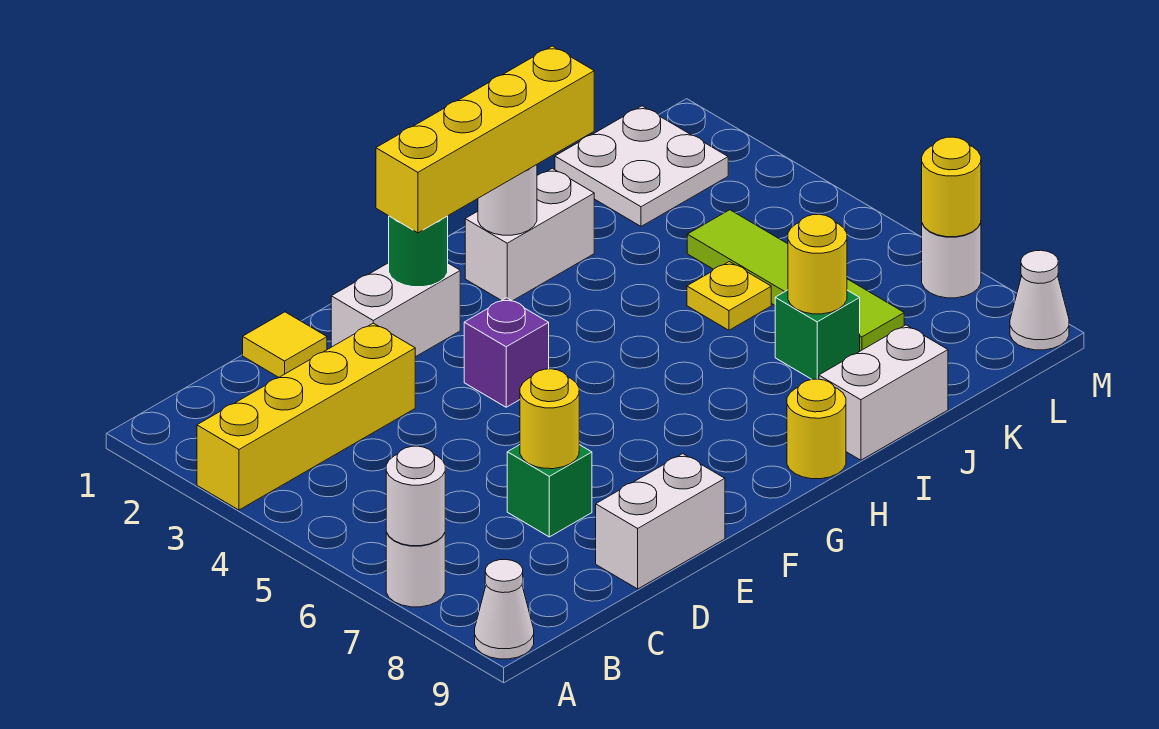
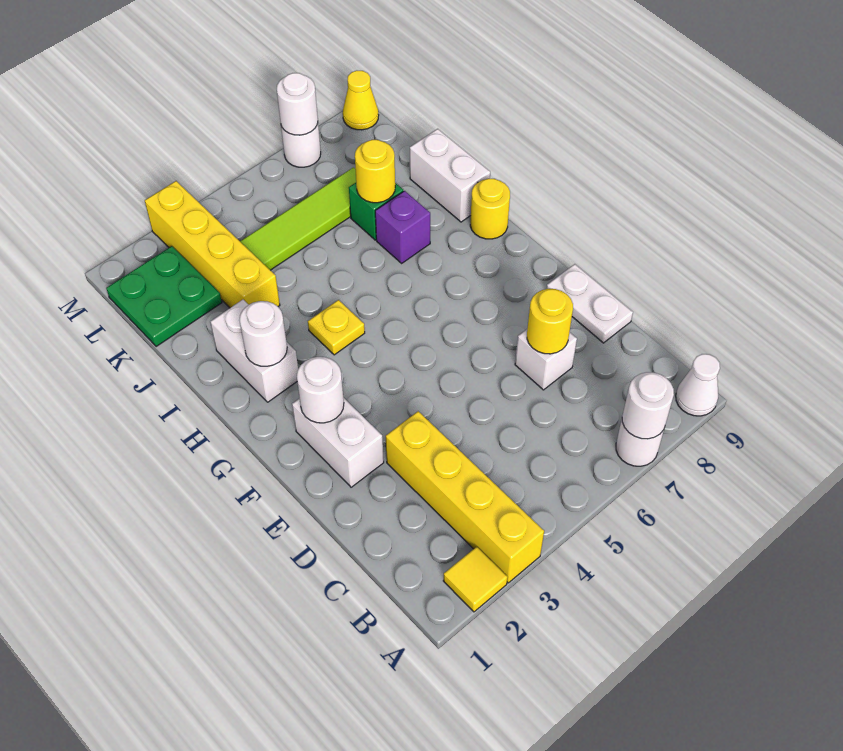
yellow tile D1 level 1 -> yellow tile A2 level 1
green brick D7 level 1 -> white brick D7 level 1
white brick D9:E9 level 1 -> white plate D9:E9 level 1
green round brick F2 level 2 -> white round brick F2 level 2
yellow brick F2:I2 level 3 -> yellow brick J3:M3 level 1
purple brick F4 level 1 -> purple brick I7 level 1
yellow plate J5 level 1 -> yellow plate H4 level 1
white plate K1:L2 level 1 -> green plate K1:L2 level 1
yellow round brick M7 level 2 -> white round brick M7 level 2
white cone M9 level 1 -> yellow cone M9 level 1

